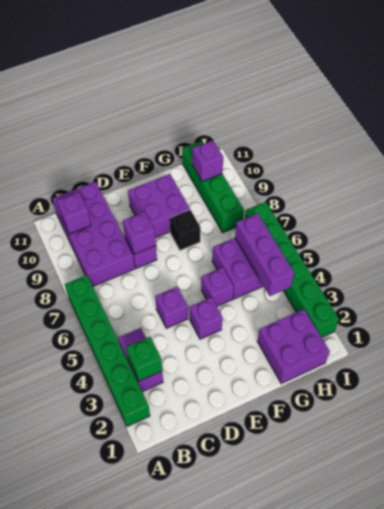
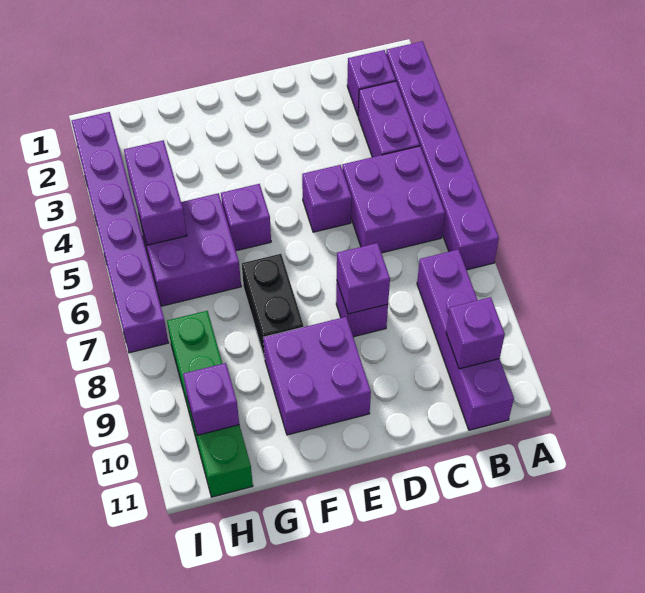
green brick A2:A7 level 1 -> purple brick A2:A7 level 1
green brick B3 level 2 -> none
purple brick B8:C11 level 1 -> purple brick B8:B11 level 1
purple brick E4 level 1 -> purple brick B2 level 1
black brick F8 level 1 -> black brick F7:F8 level 1
purple brick G1:H2 level 1 -> purple brick B5:C6 level 1
purple brick H4:H6 level 2 -> purple brick H4:H5 level 2
green brick I2:I7 level 1 -> purple brick I2:I7 level 1

